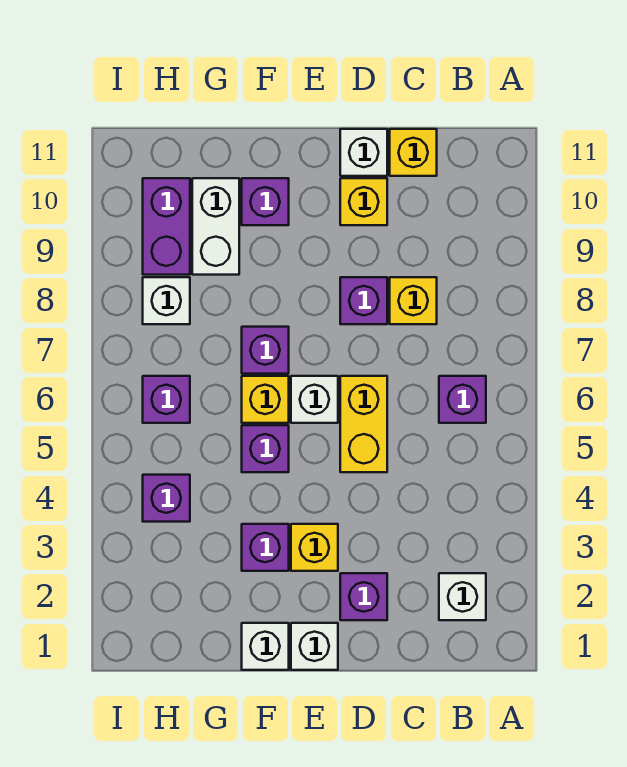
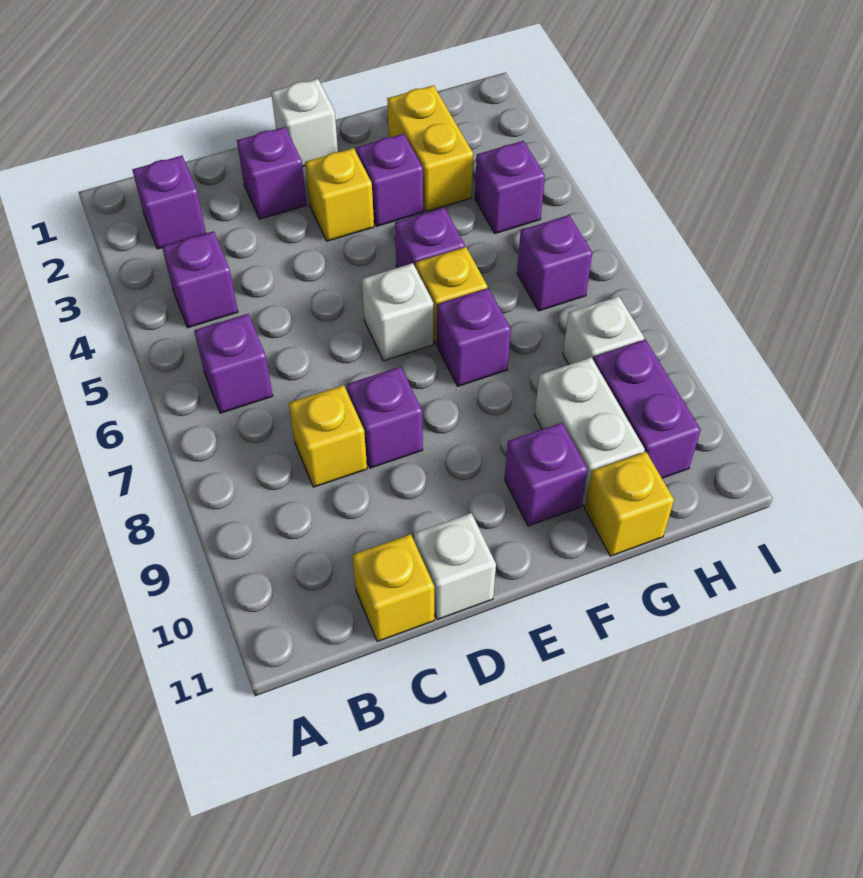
white brick B2 level 1 -> purple brick B2 level 1
none -> purple brick B4 level 1
yellow brick D5:D6 level 1 -> yellow brick G2:G3 level 1
yellow brick D10 level 1 -> yellow brick G11 level 1
white brick F1 level 1 -> none

